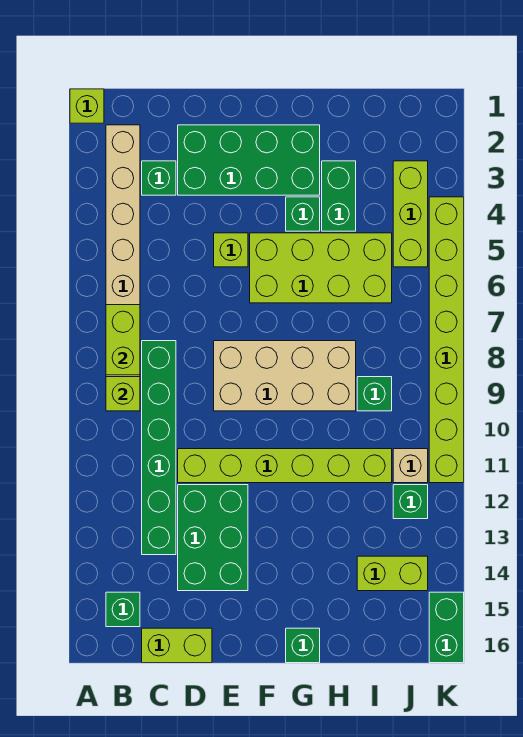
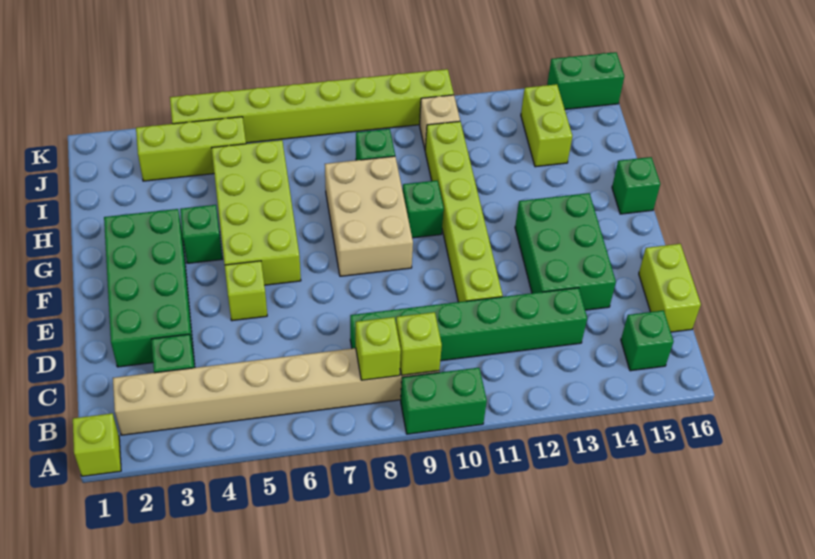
lime brick B7:B8 level 2 -> lime brick B8 level 2
green brick D12:E14 level 1 -> green brick D13:F14 level 1
tan brick E8:H9 level 1 -> tan brick F8:H9 level 1
green brick H3:H4 level 1 -> green brick A9:A10 level 1
green brick J12 level 1 -> green brick G10 level 1

